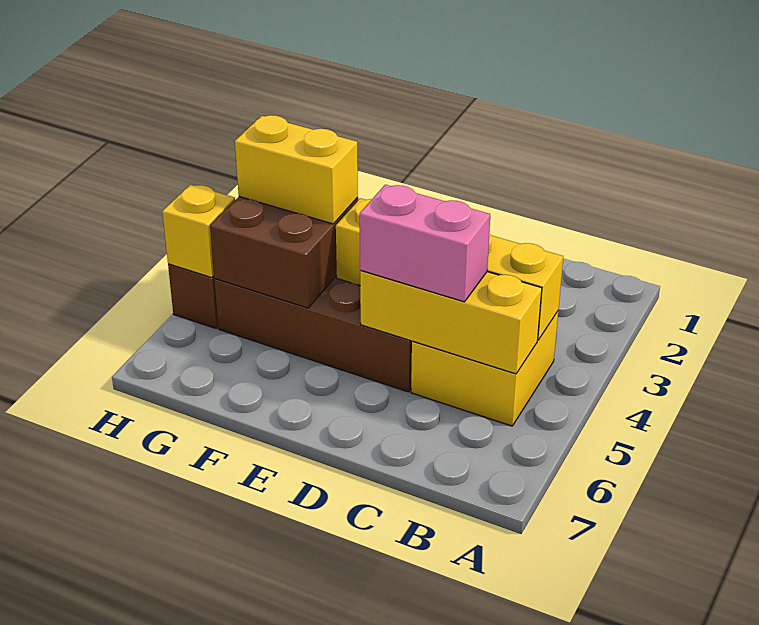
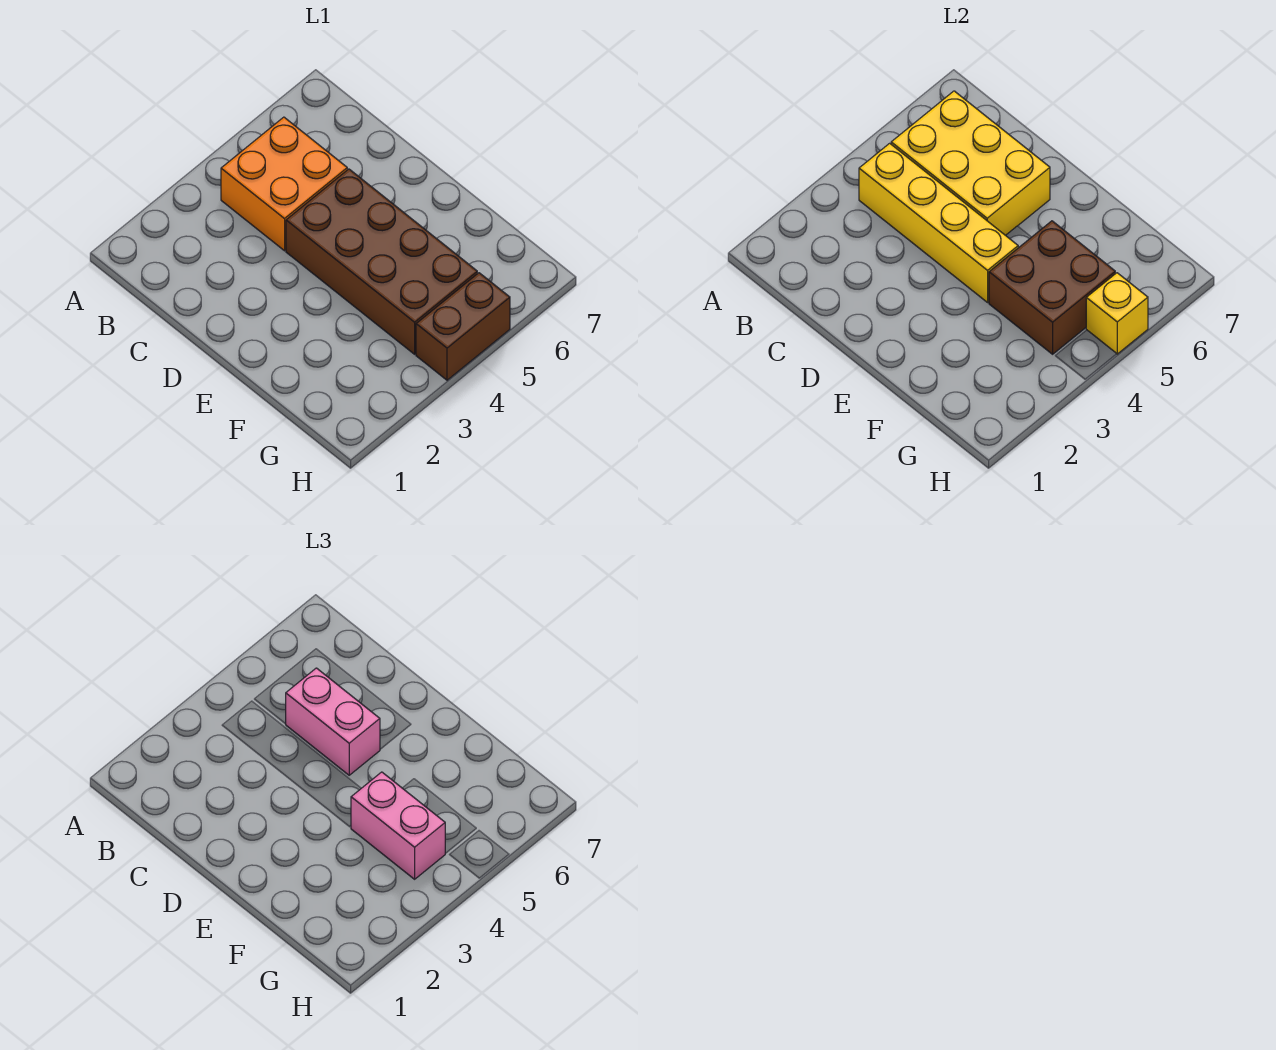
yellow brick B4:C5 level 1 -> orange brick B4:C5 level 1
yellow brick B5:D5 level 2 -> yellow brick B5:D6 level 2
yellow brick F4:G4 level 3 -> pink brick F4:G4 level 3

